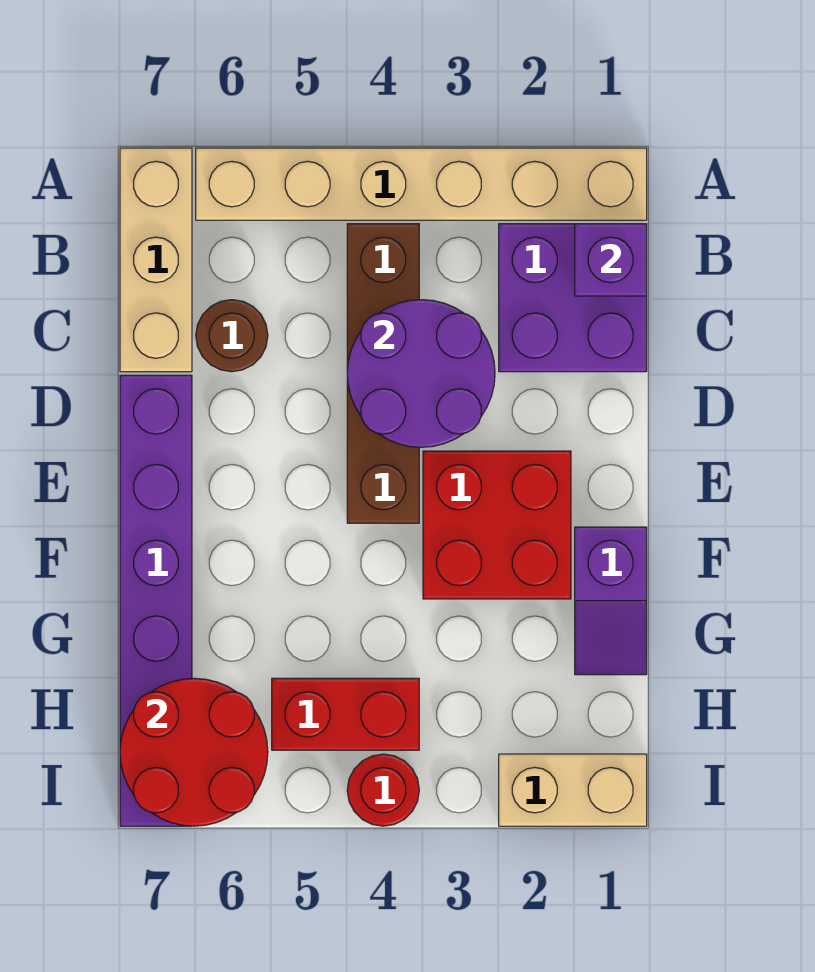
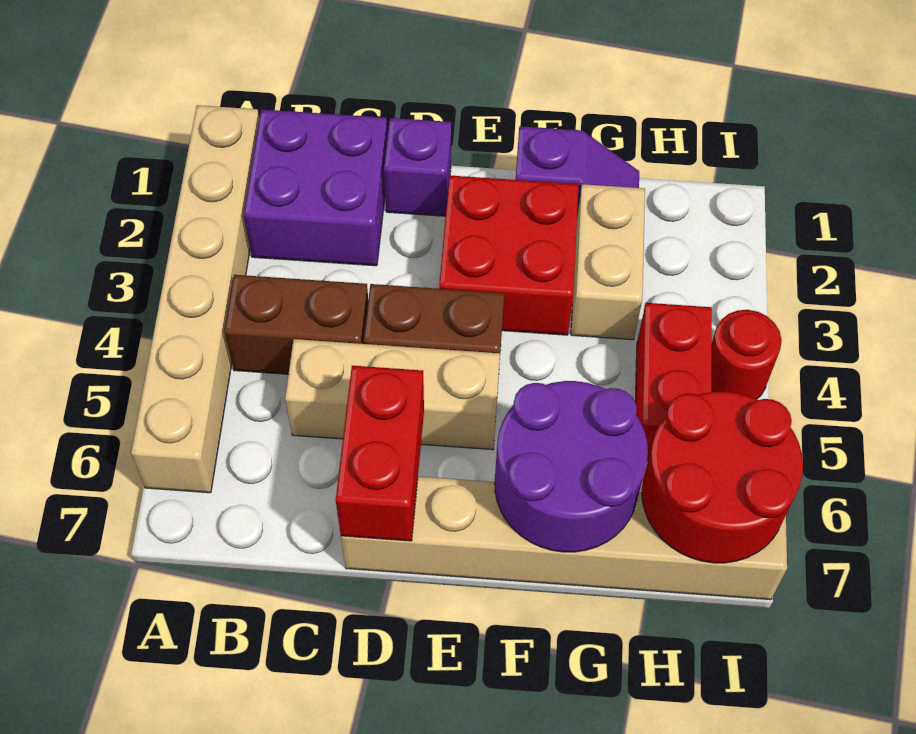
tan brick A7:C7 level 1 -> tan brick C5:E5 level 1
purple brick B1 level 2 -> purple brick D1 level 1
purple round brick C3:D4 level 2 -> purple round brick F6:G7 level 2
brown round brick C6 level 1 -> none
none -> red brick D6:D7 level 2
purple brick D7:I7 level 1 -> tan brick D7:I7 level 1
tan brick I1:I2 level 1 -> tan brick G2:G3 level 1

